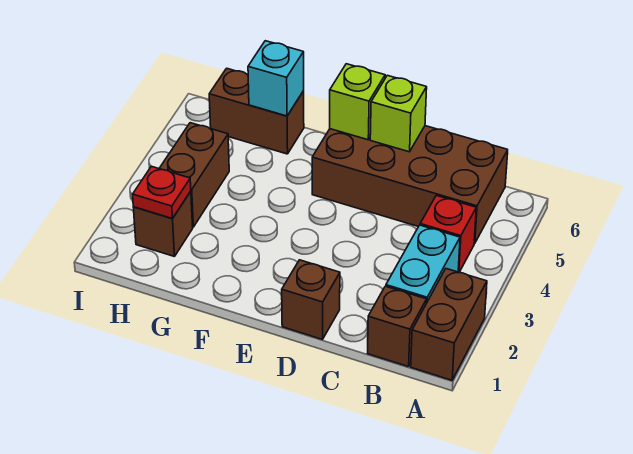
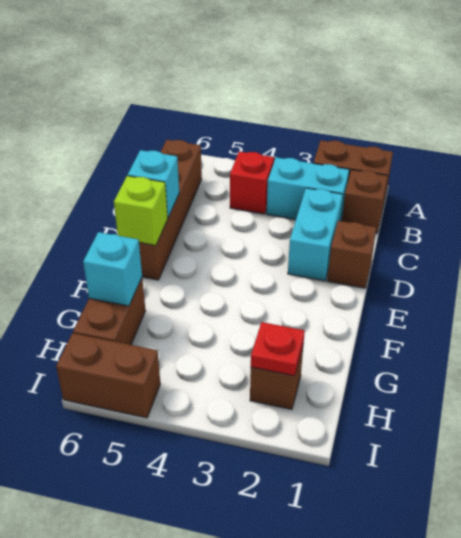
brown brick B5:E6 level 1 -> brown brick B6:E6 level 1
none -> cyan brick C2:D2 level 1
lime brick D6 level 2 -> cyan brick D6 level 2
brown brick H3:H4 level 1 -> brown brick I5:I6 level 1

